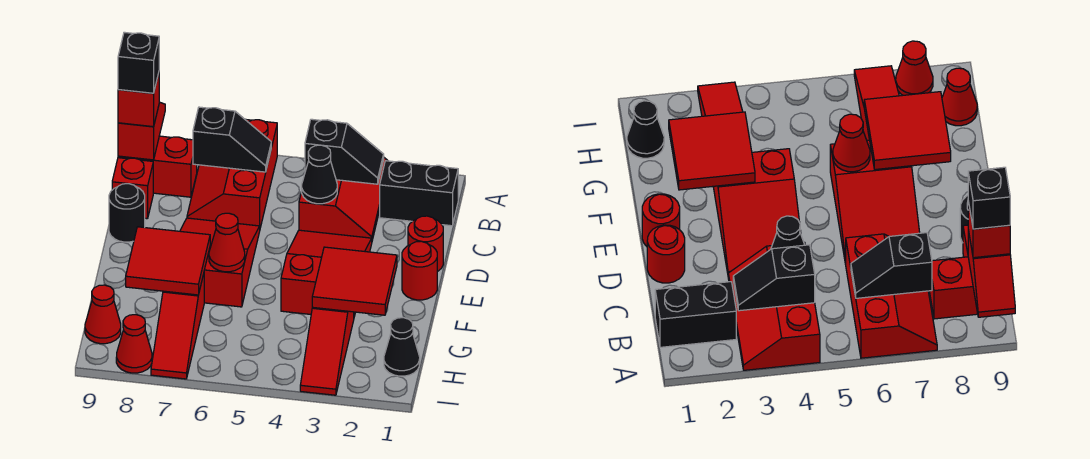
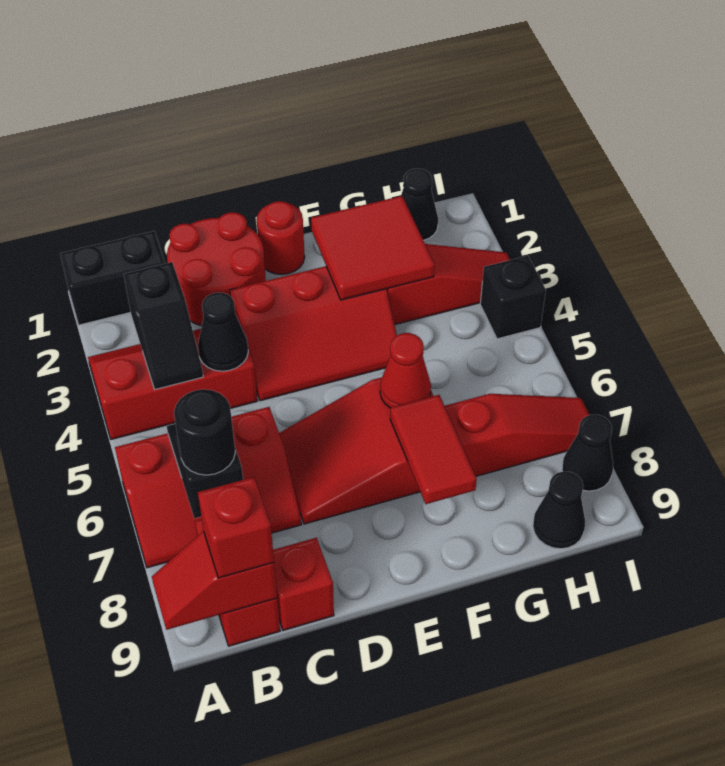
black brick B1:B2 level 1 -> black brick A1:B1 level 1
black slope B3:B4 level 2 top 4 -> black slope B3:B4 level 2 top 3
black brick B9 level 4 -> black brick I4 level 1
red round brick D1 level 1 -> red round brick C1:D2 level 1
red slope D3:F4 level 1 top F -> red slope D3:F4 level 1 top 3
black round brick D9 level 1 -> black round brick B7 level 3
red tile F7:G8 level 2 -> red tile F7:F8 level 2
red cone H9 level 1 -> black cone H9 level 1
red cone I8 level 1 -> black cone I8 level 1

